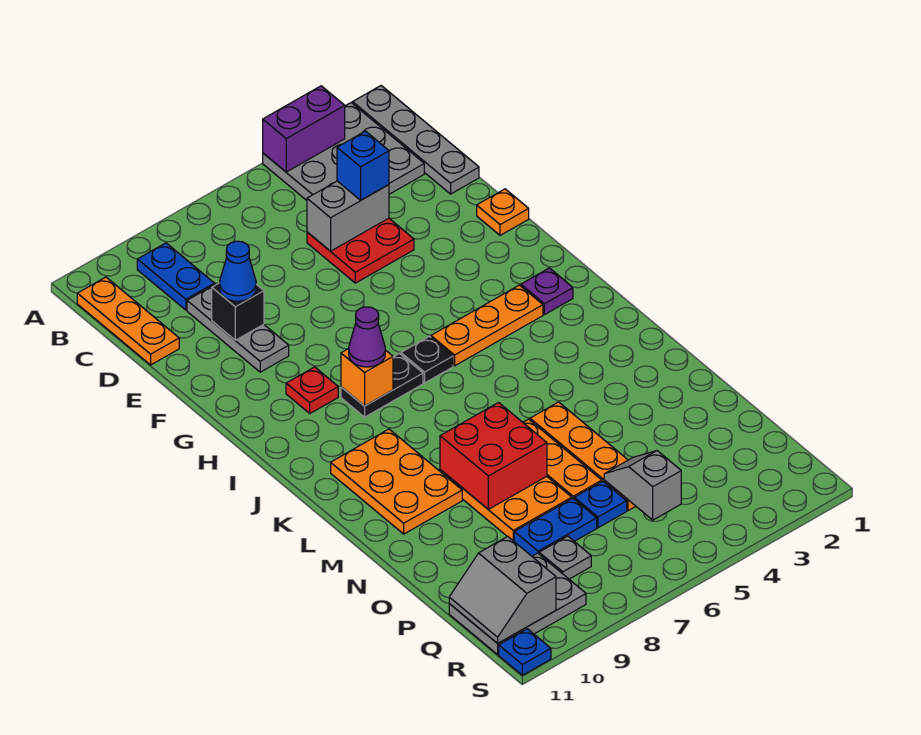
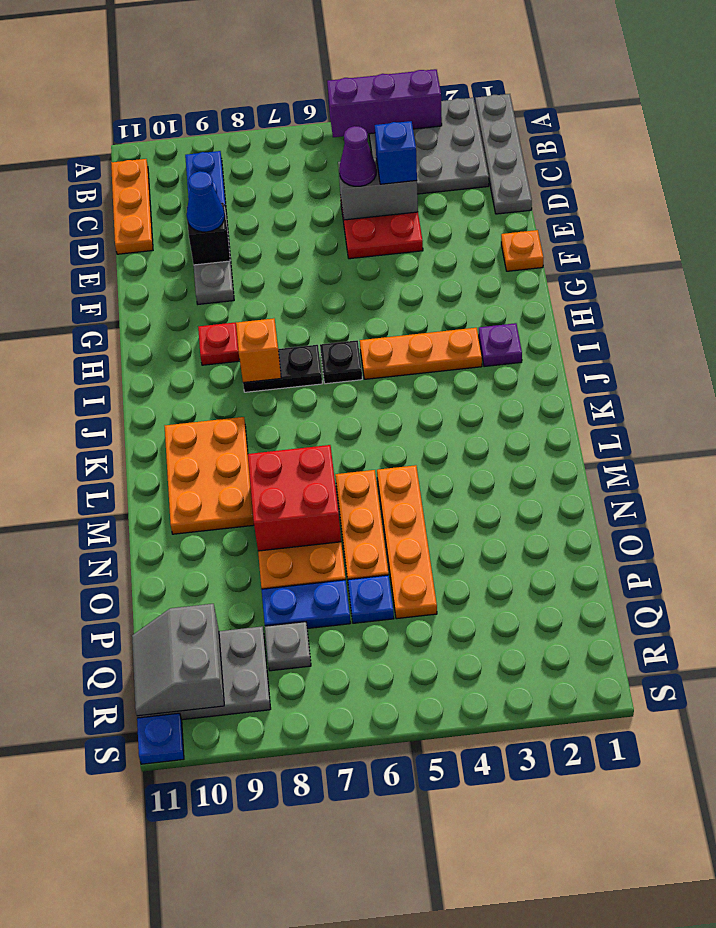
purple brick A3:A4 level 2 -> purple brick A3:A5 level 2
purple cone I8 level 3 -> purple cone D5 level 3
grey slope P5:Q5 level 2 top Q -> none

